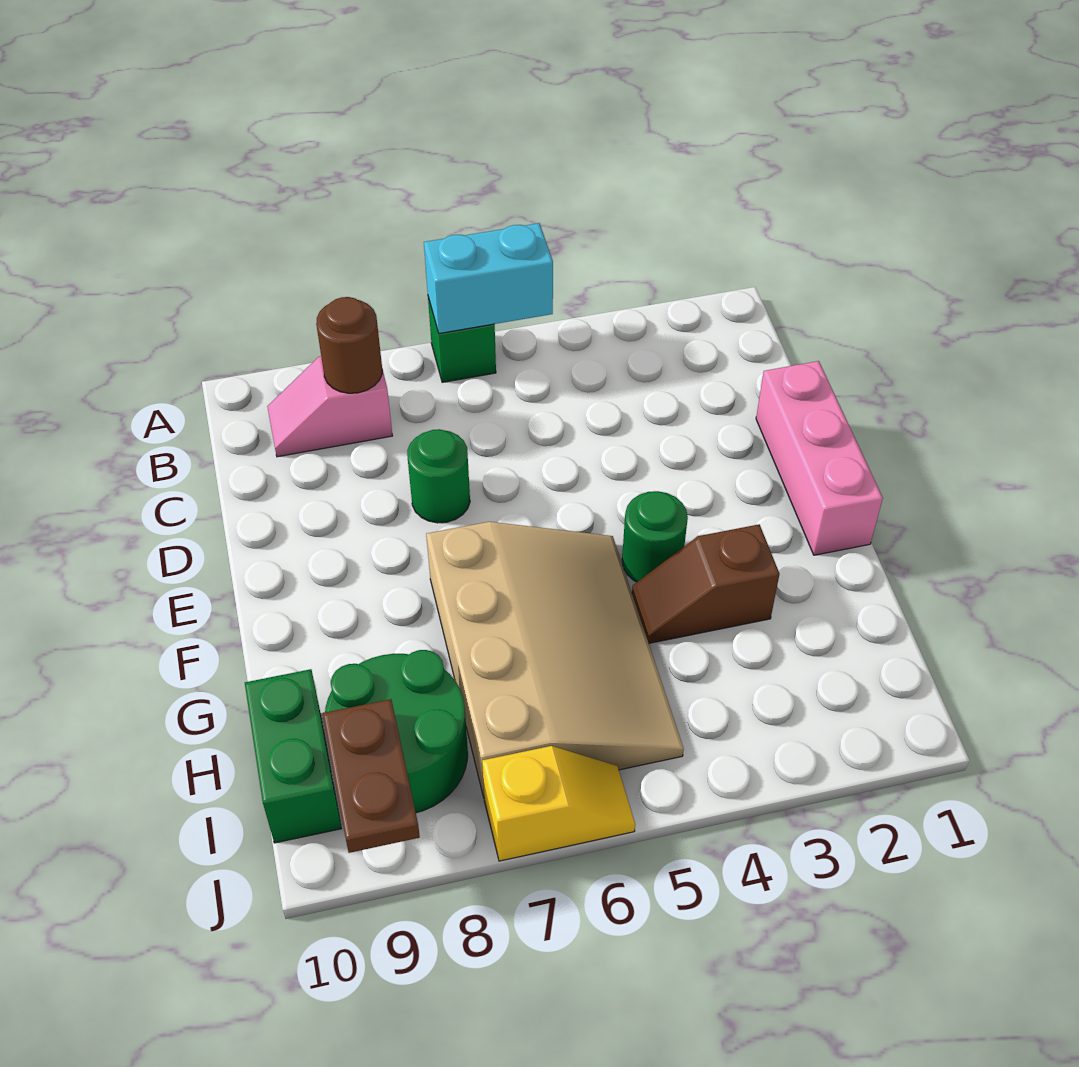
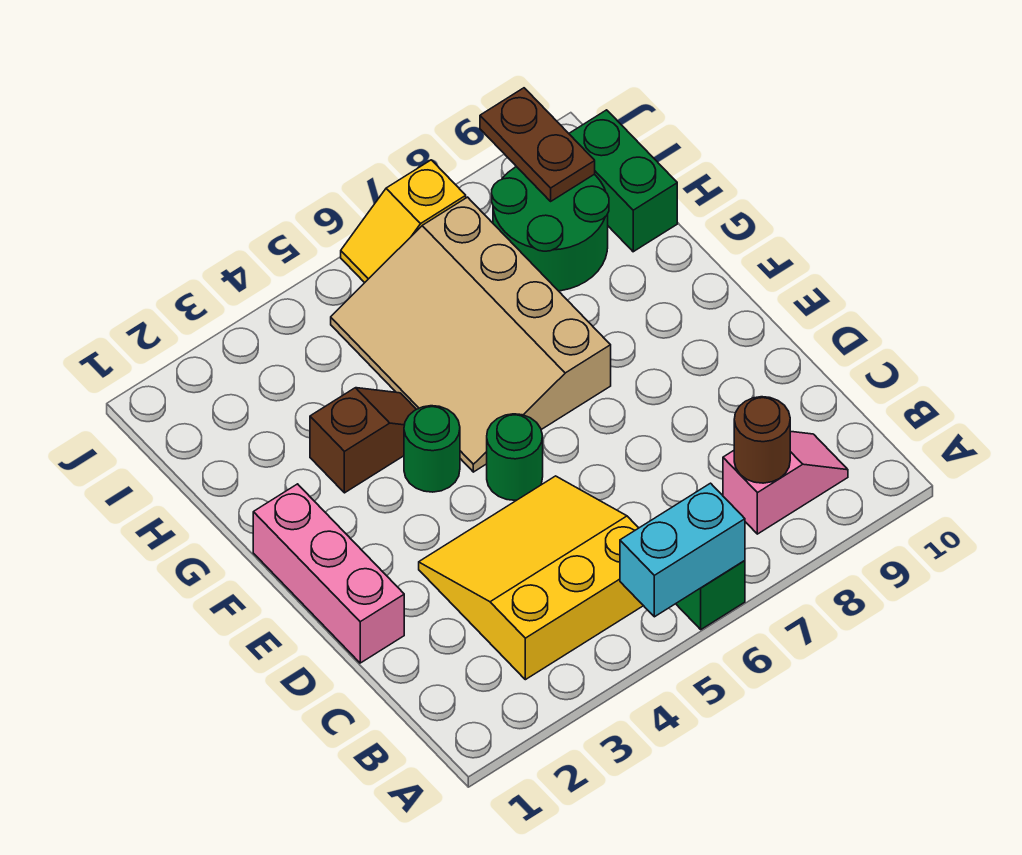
none -> yellow slope B3:D5 level 1 top B
green round brick D7 level 1 -> green round brick E5 level 1

